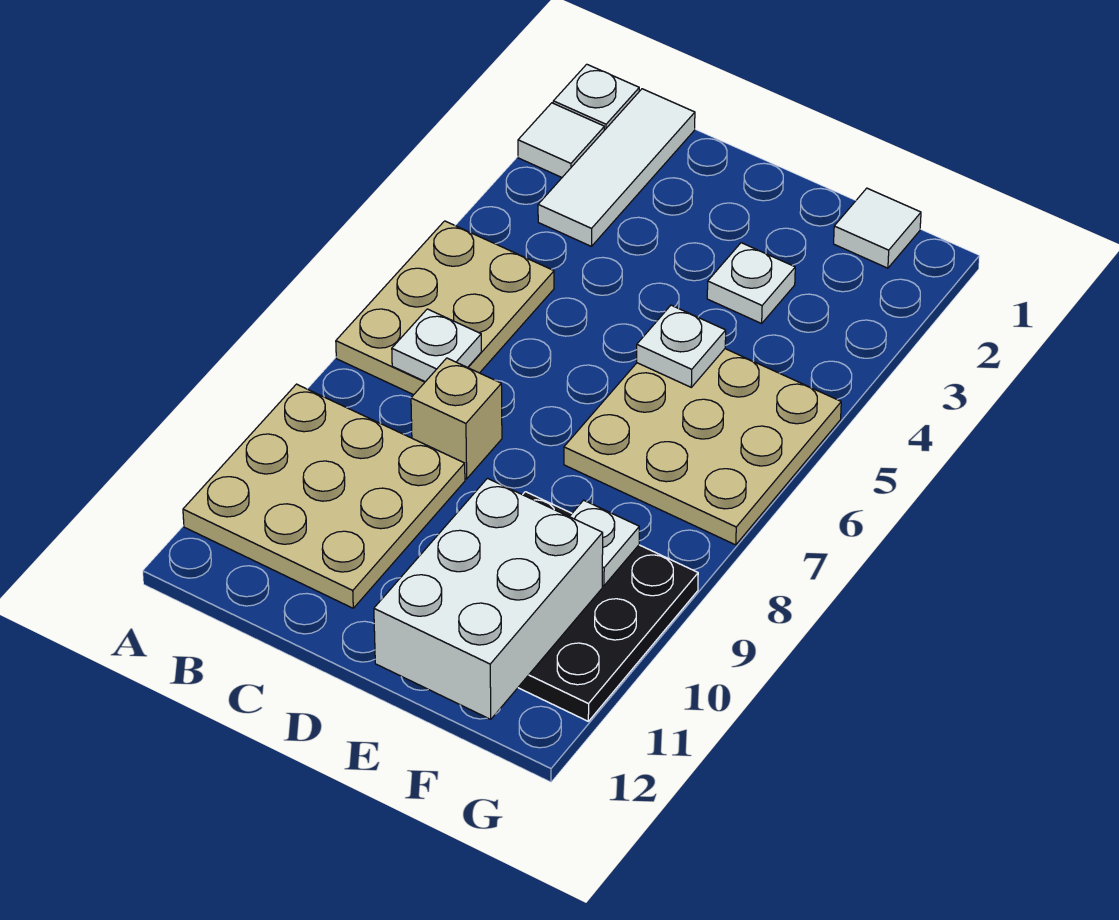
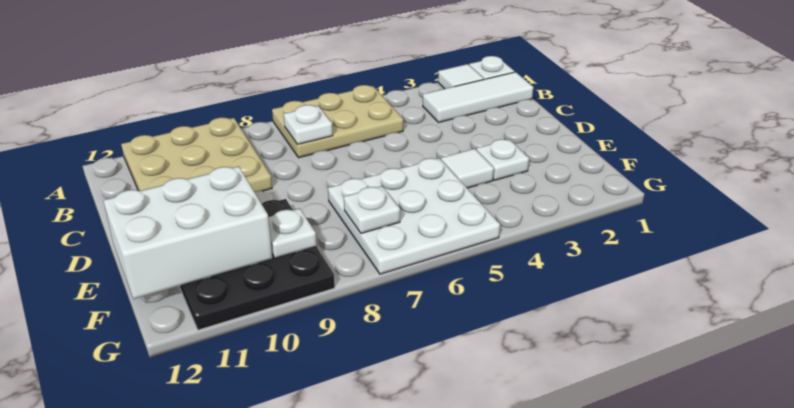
tan brick C8 level 1 -> none
tan plate E5:G7 level 1 -> white plate E5:G7 level 1
white plate E5 level 2 -> white plate F7 level 2
white tile F1 level 1 -> white tile E4 level 1

